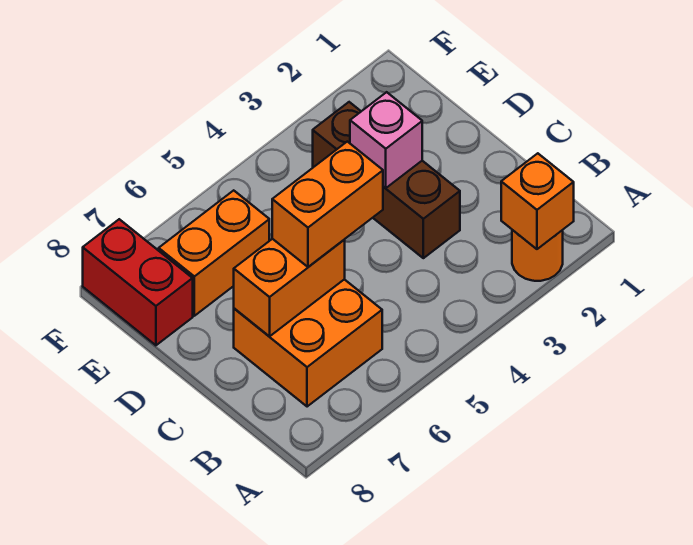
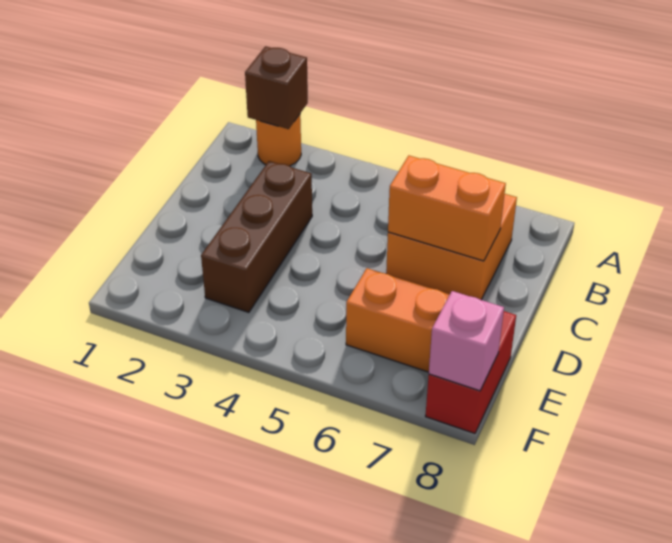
orange brick A2 level 2 -> brown brick A2 level 2
orange brick C5:C6 level 3 -> none
pink brick D3 level 2 -> pink brick F8 level 2

